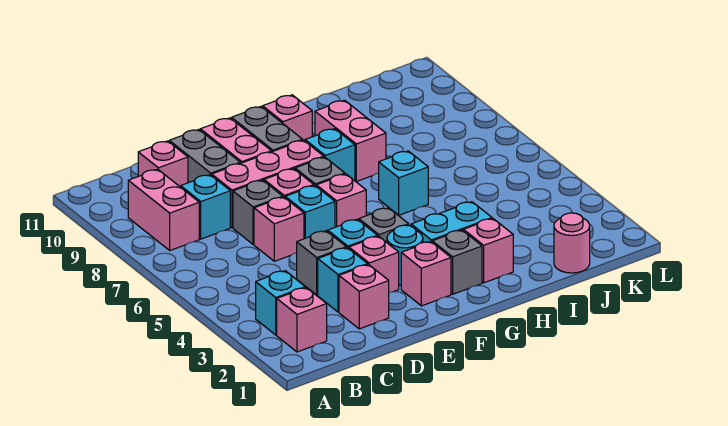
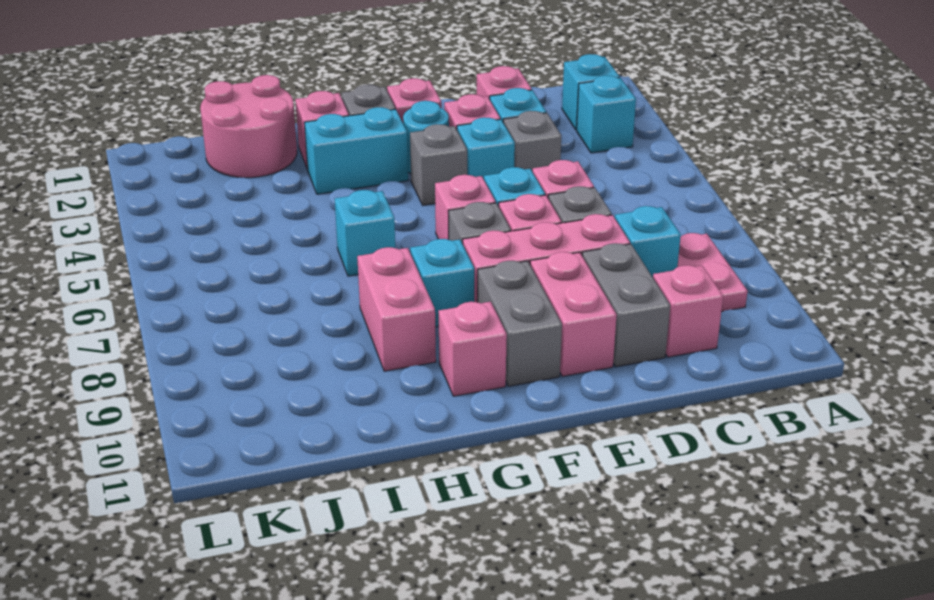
pink brick B2 level 1 -> cyan brick B2 level 1
pink brick B8:B9 level 1 -> pink plate B8:B9 level 1
pink round brick J1 level 1 -> pink round brick I1:J2 level 1

